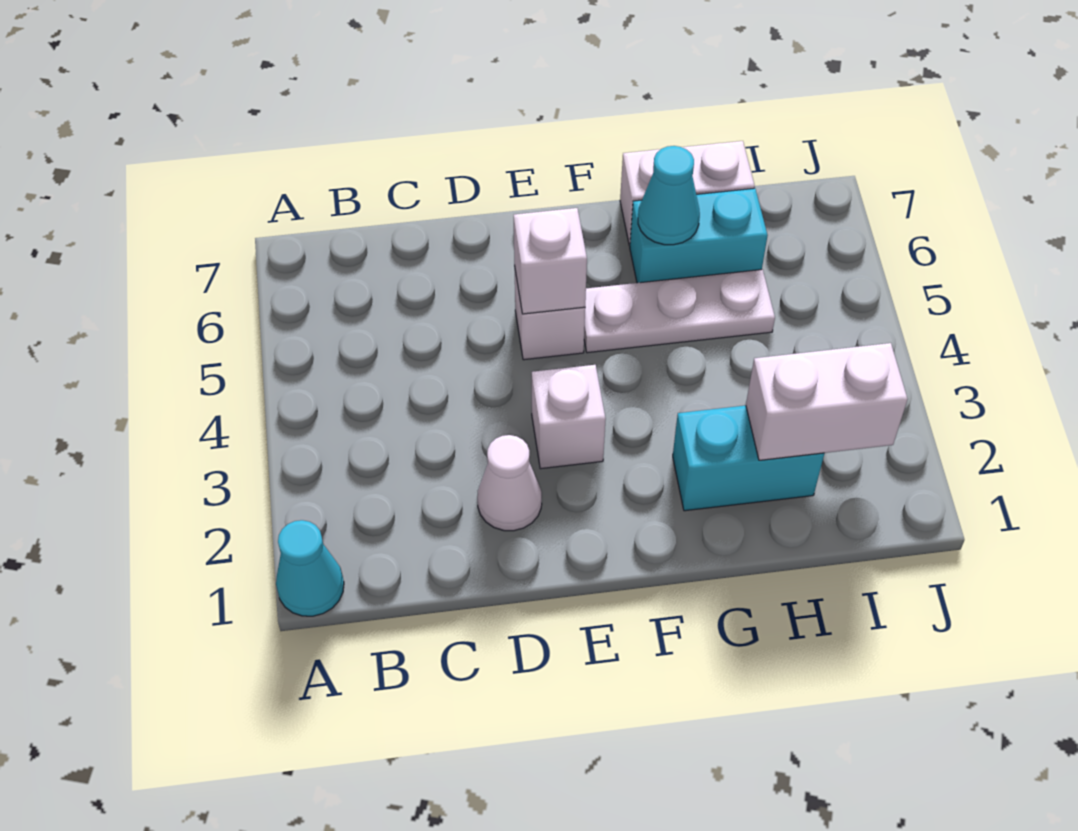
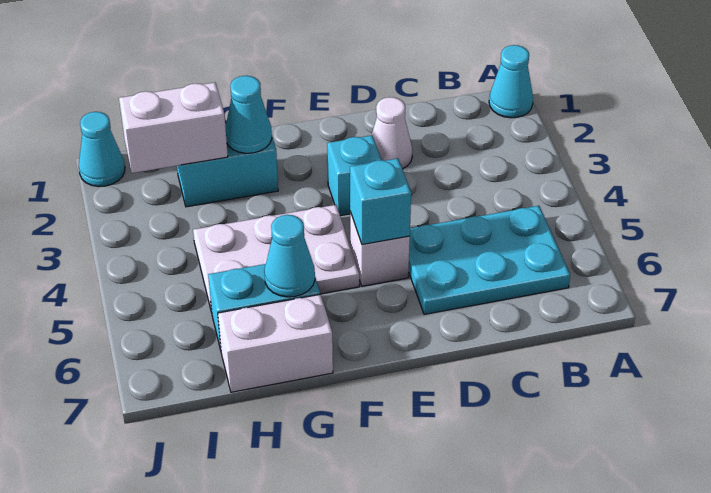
none -> cyan plate B5:D6 level 1
white brick E3 level 1 -> cyan brick E3 level 1
white brick E5 level 2 -> cyan brick E5 level 2
white plate F5:H5 level 1 -> white plate F4:H5 level 1
none -> cyan cone G2 level 2
none -> cyan cone J1 level 1

